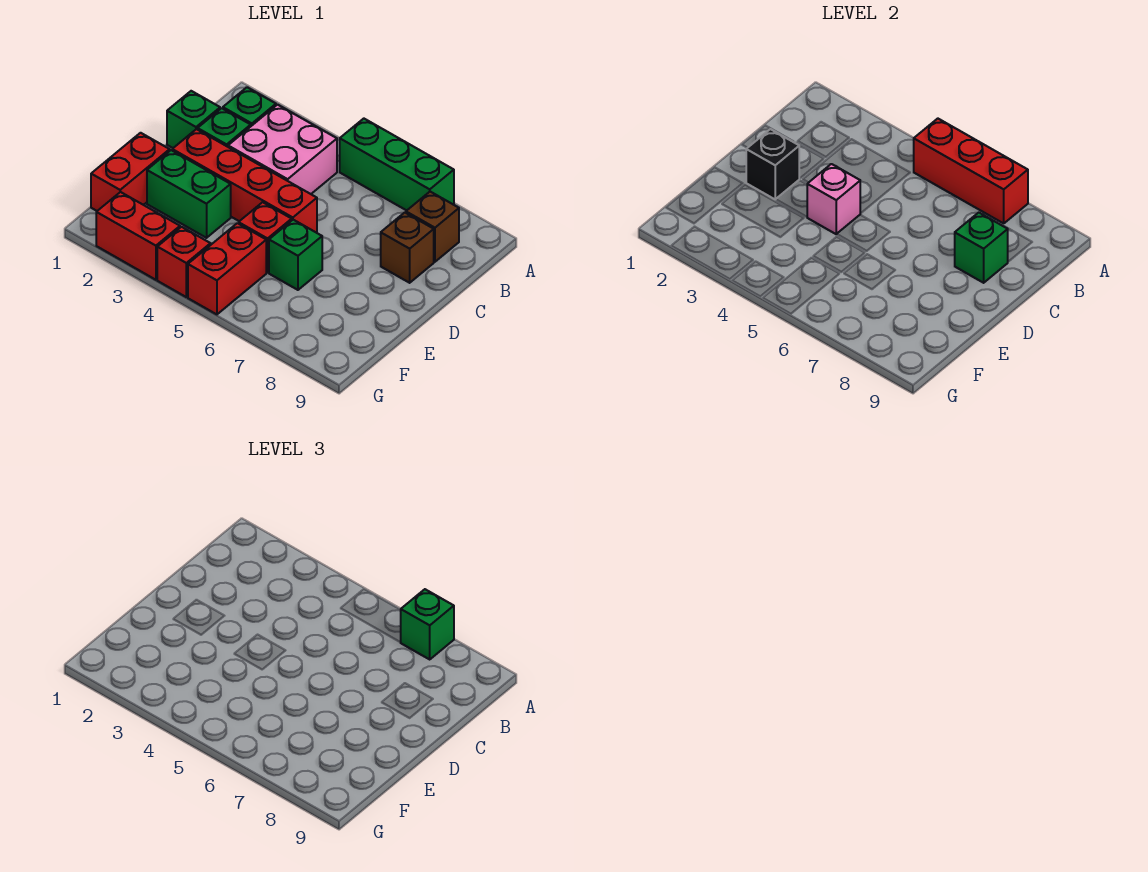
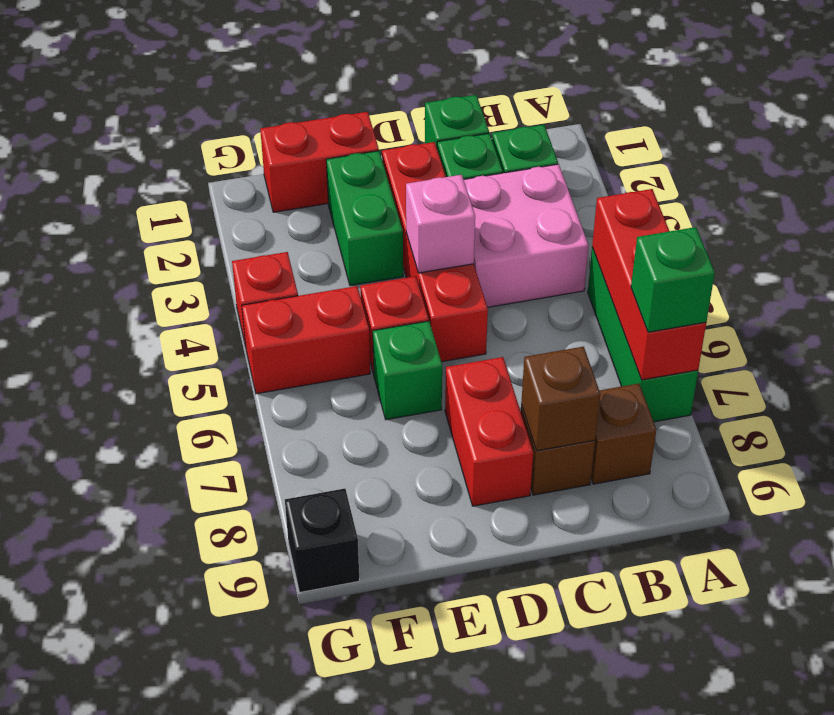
green brick C8 level 2 -> brown brick C8 level 2
black brick D2 level 2 -> black brick G9 level 1
red brick G2:G3 level 1 -> red brick D7:D8 level 1

